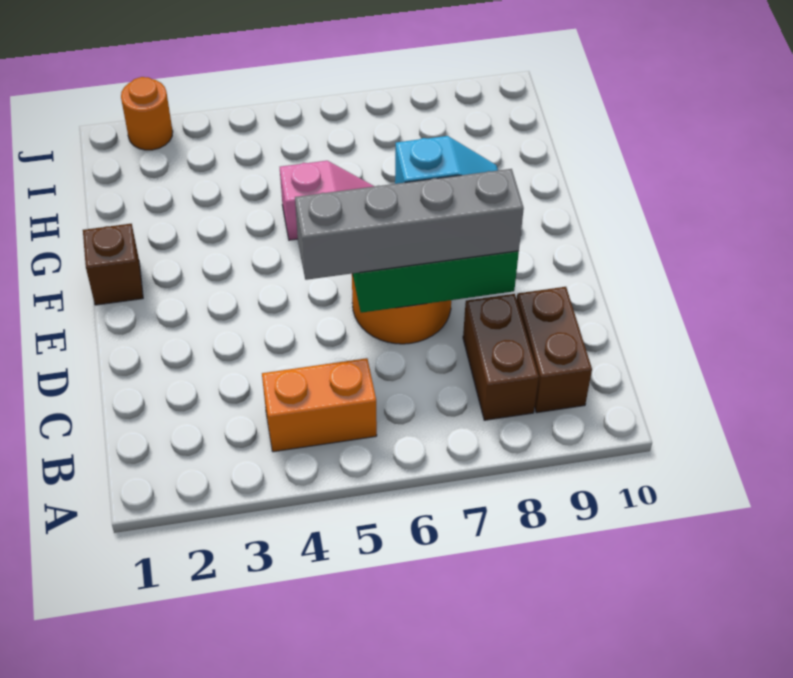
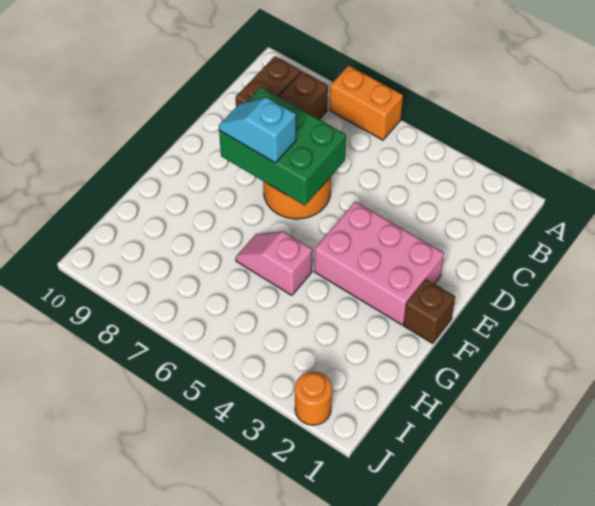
orange brick B4:B5 level 1 -> orange brick A6:A7 level 1
grey brick D5:D8 level 3 -> none
none -> pink brick E2:F4 level 1

